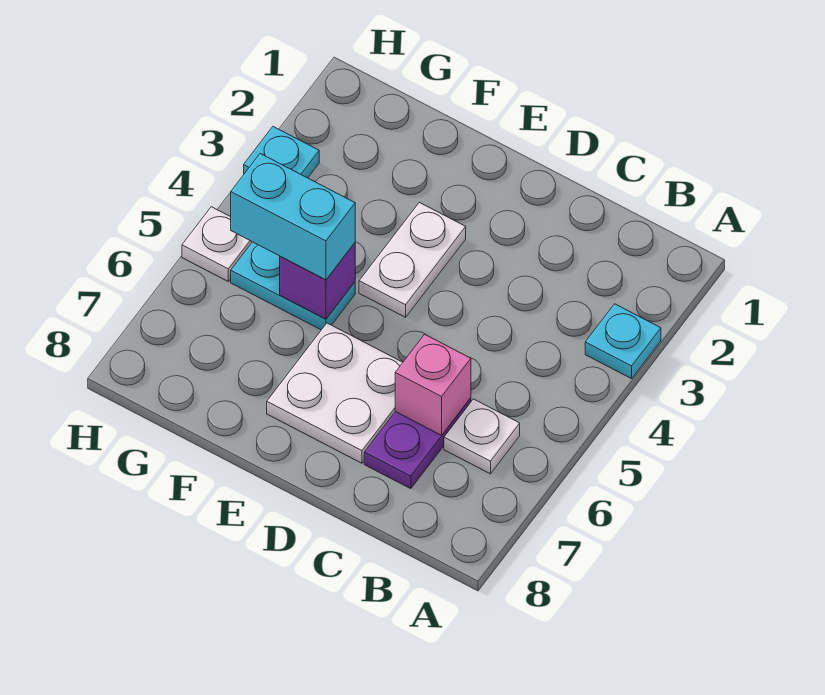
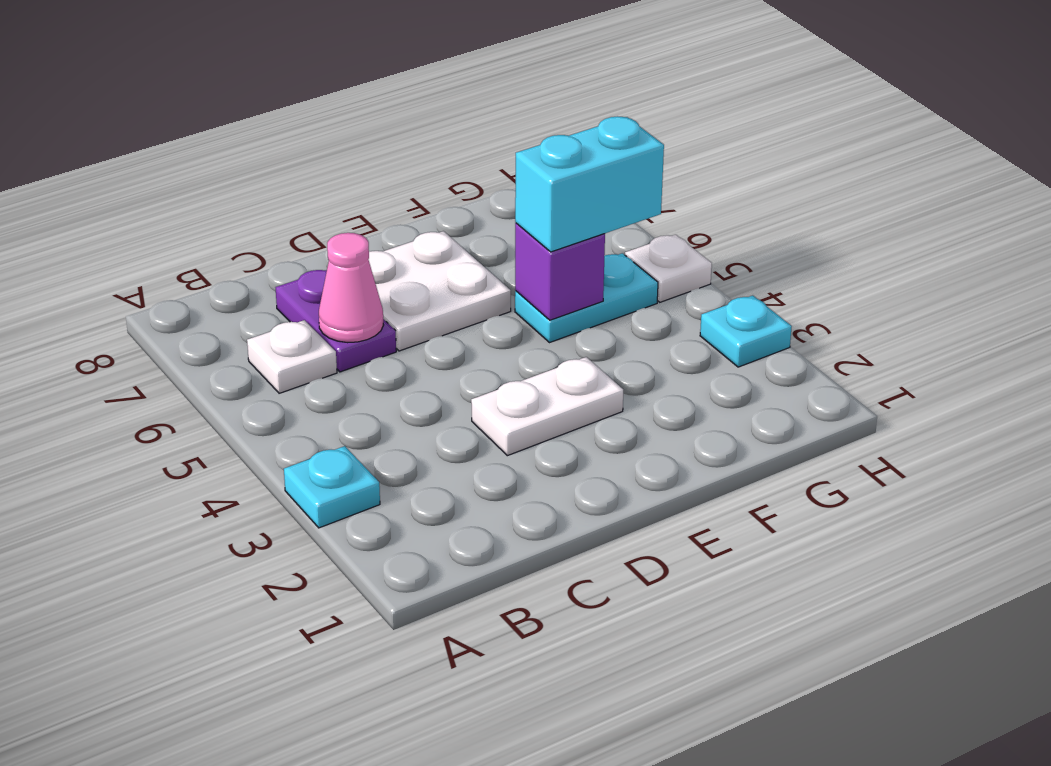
pink brick C6 level 2 -> pink cone C6 level 2
white plate E3:E4 level 1 -> white plate D3:E3 level 1

